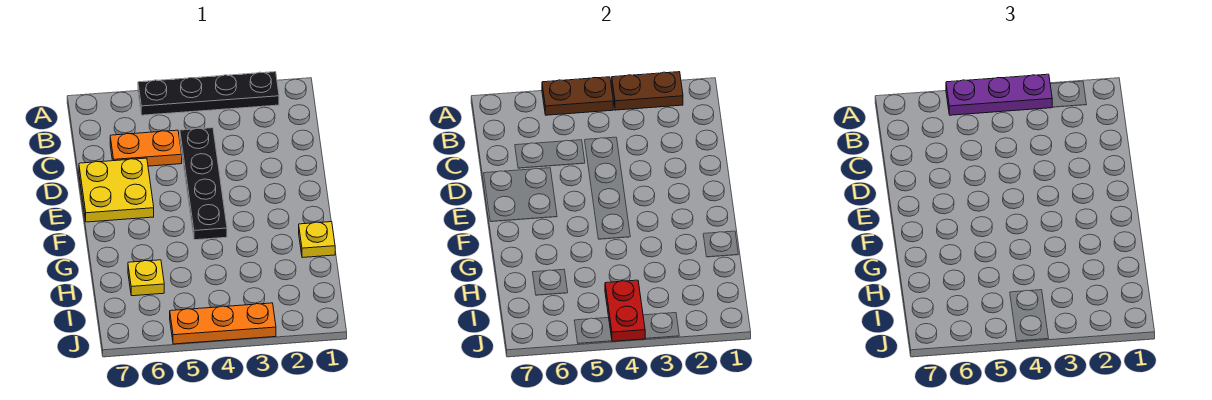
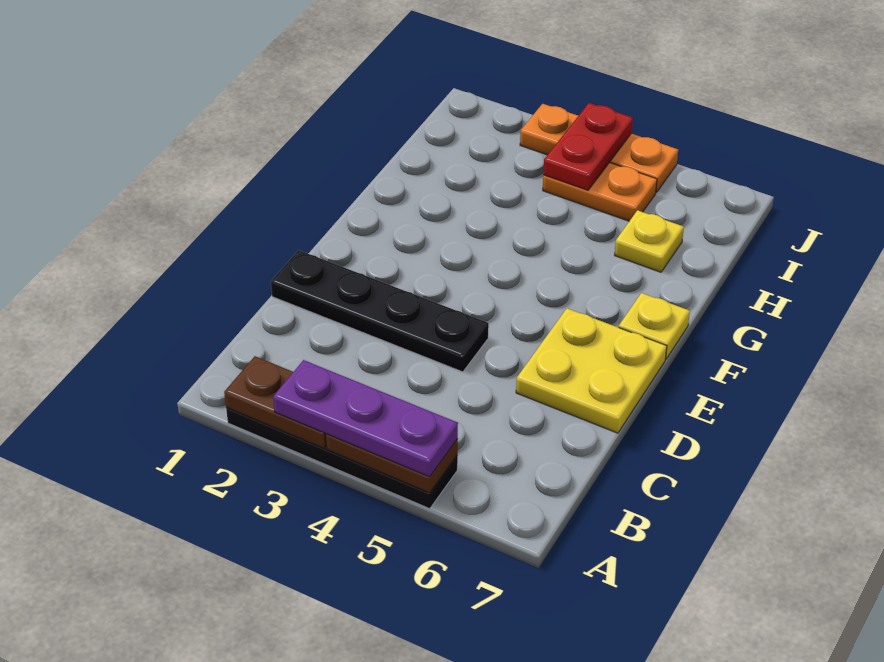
black plate C4:F4 level 1 -> black plate D1:D4 level 1
orange plate C5:C6 level 1 -> orange plate I4:I5 level 1
yellow plate G1 level 1 -> yellow plate F7 level 1

